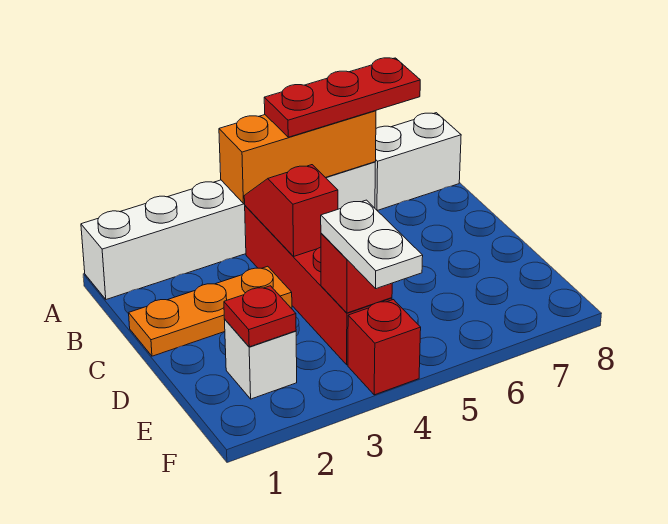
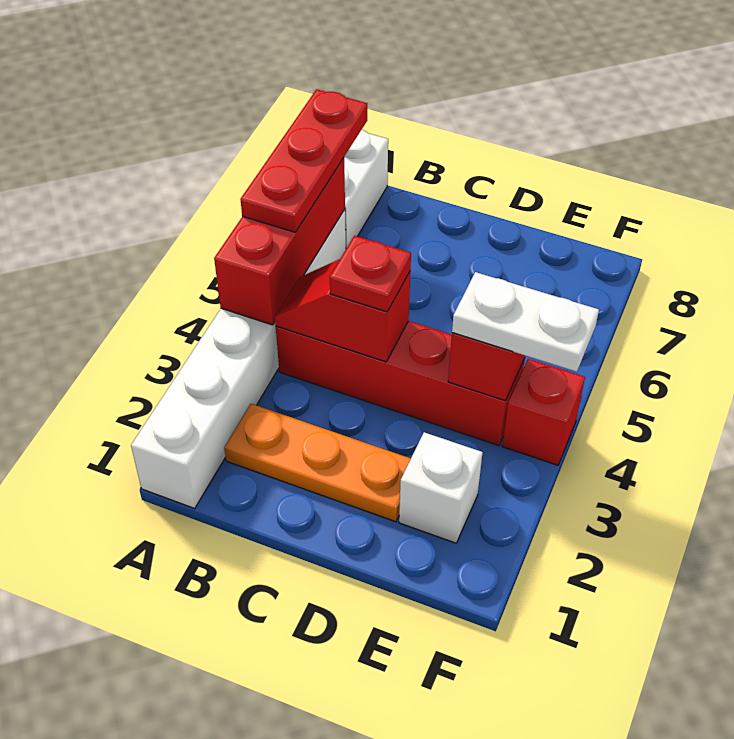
orange brick A4:A6 level 2 -> red brick A4:A6 level 2
orange plate C1:C3 level 1 -> orange plate B2:D2 level 1
red plate E2 level 2 -> red plate C4 level 3

